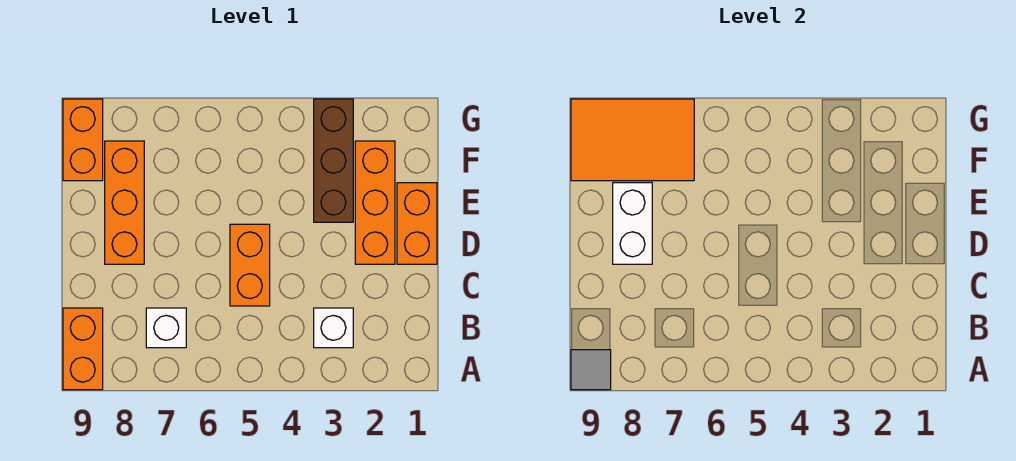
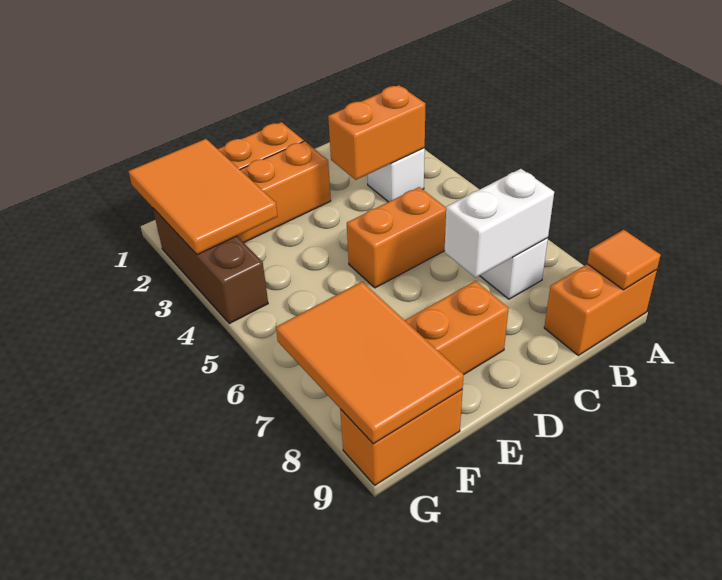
grey tile A9 level 2 -> orange tile A9 level 2
none -> orange brick B3:C3 level 2
white brick D8:E8 level 2 -> white brick B7:C7 level 2
brown brick E3:G3 level 1 -> brown brick G2:G4 level 1
none -> orange tile F1:G3 level 2

